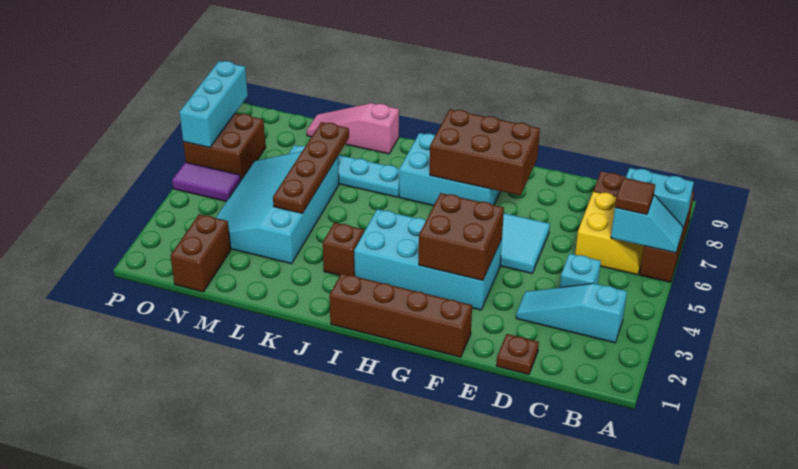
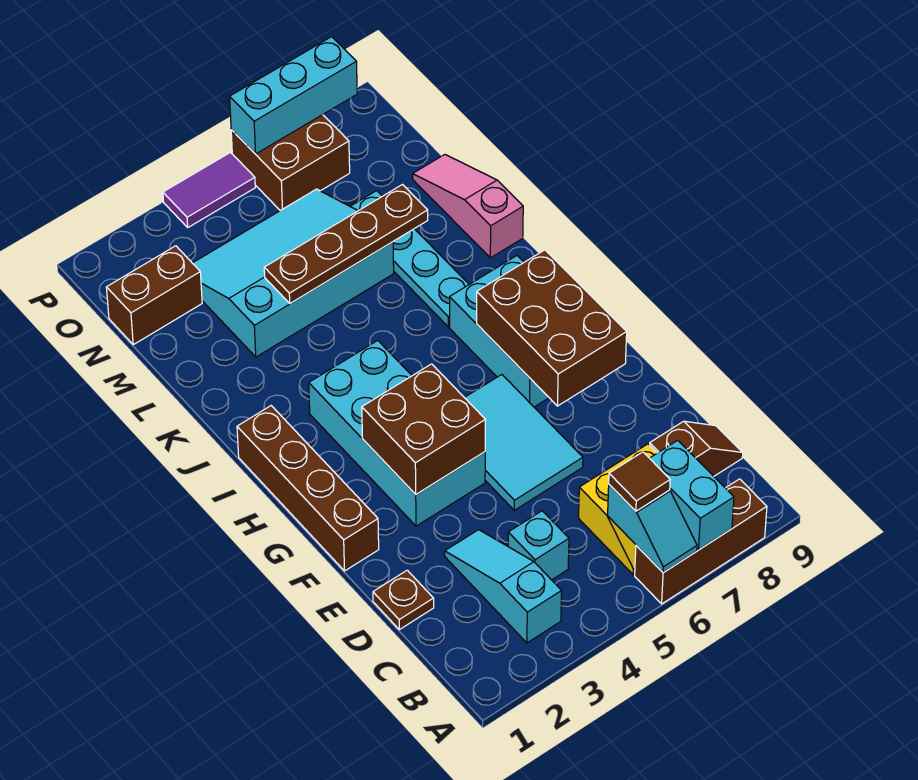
brown brick J3 level 1 -> none
purple tile O5:P5 level 1 -> purple tile P4:P5 level 1

